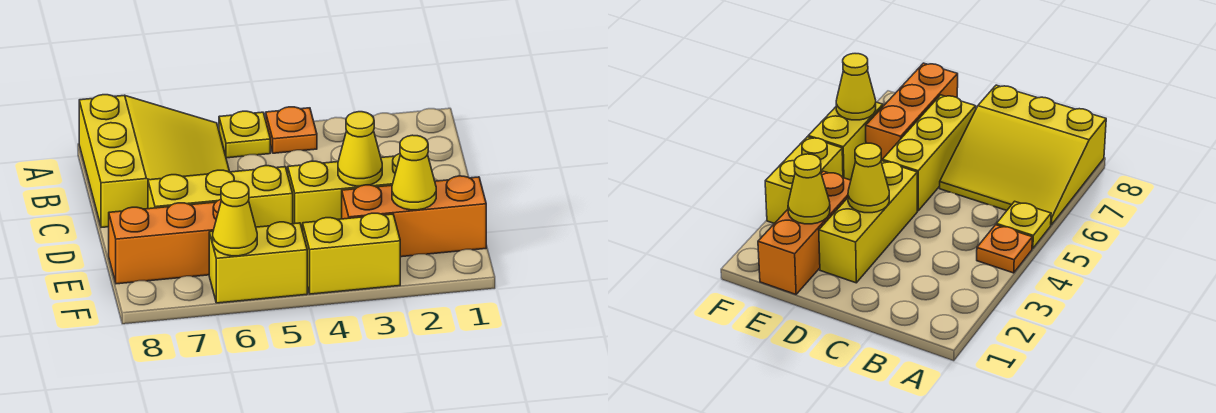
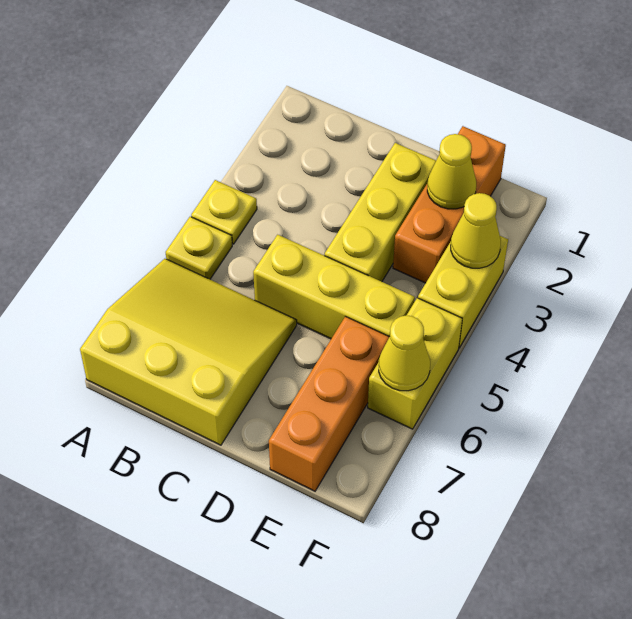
orange plate A4 level 1 -> yellow plate A4 level 1
yellow cone D3 level 2 -> yellow cone F3 level 2
yellow brick D5:D7 level 1 -> yellow brick C5:E5 level 1

